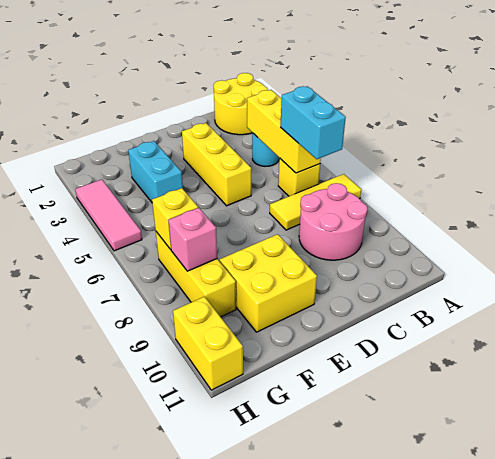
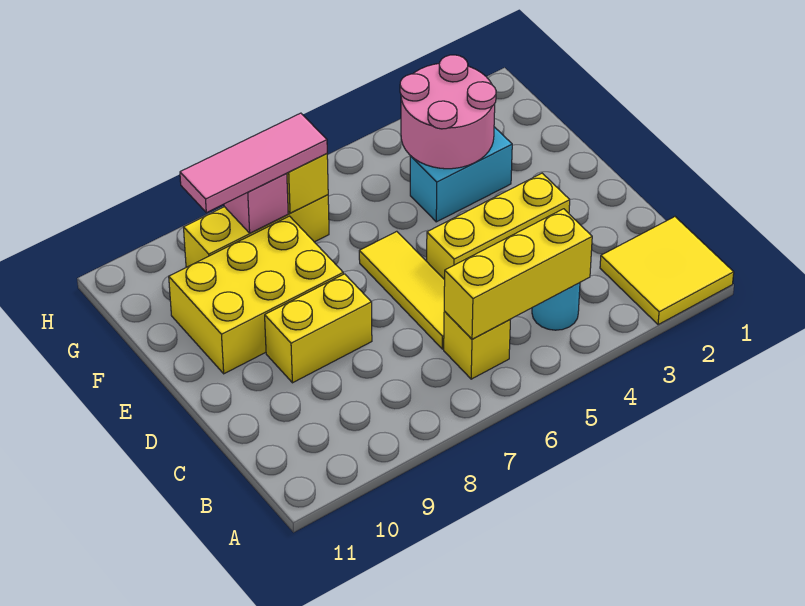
yellow round brick A1:B2 level 1 -> yellow tile A1:B2 level 1
yellow tile A7:C7 level 1 -> yellow tile C6:E6 level 1
cyan brick B6:B7 level 3 -> none
pink round brick B8:C9 level 1 -> pink round brick F3:G4 level 2
yellow brick E9:F10 level 1 -> yellow brick E8:F10 level 1
pink tile H3:H5 level 1 -> pink tile G7:G9 level 3
yellow brick H10:H11 level 1 -> yellow brick D8:D9 level 1

